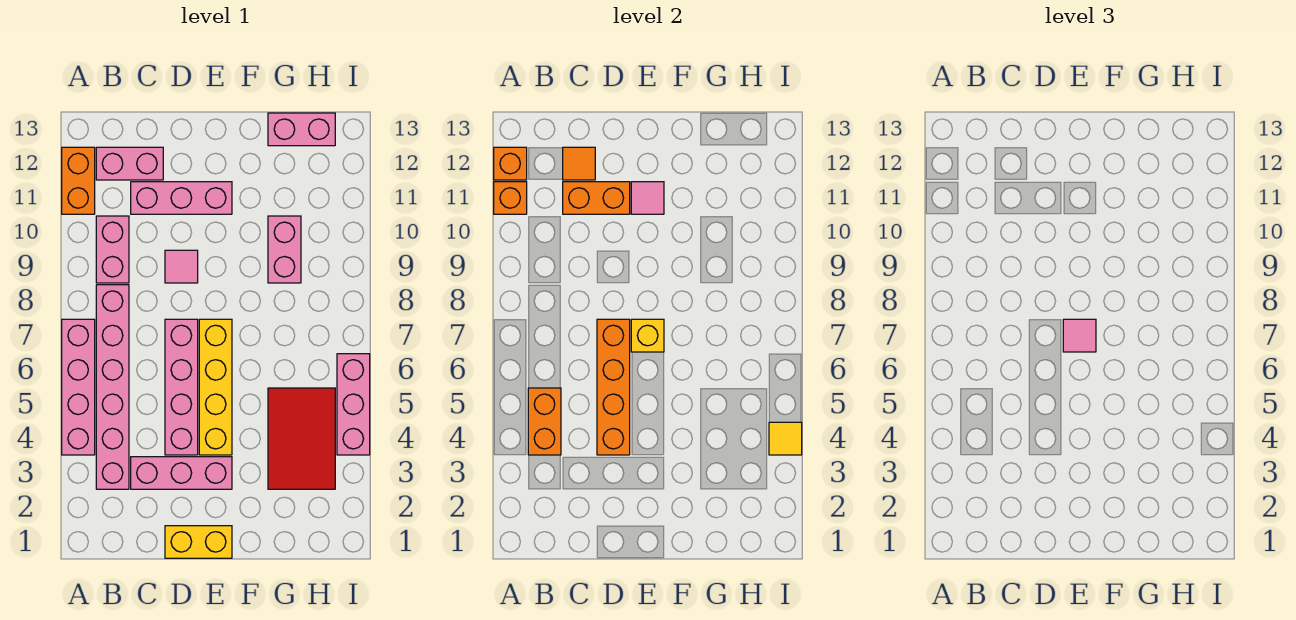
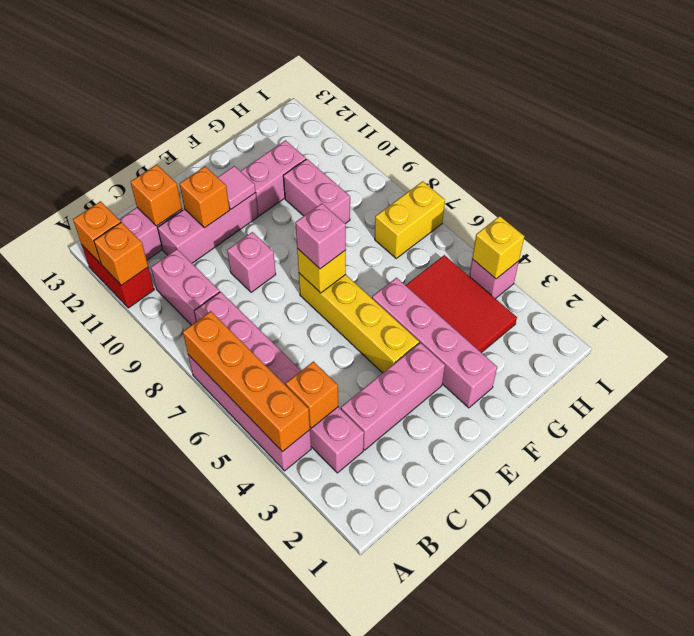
orange brick A11:A12 level 1 -> red brick A11:A12 level 1
orange brick B4:B5 level 2 -> orange brick B4 level 2
orange brick C11:D11 level 2 -> orange brick D11 level 2
orange tile C12 level 2 -> orange brick C12 level 2
yellow brick D1:E1 level 1 -> yellow brick H7:I7 level 1
pink brick D4:D7 level 1 -> pink brick F2:F5 level 1
orange brick D4:D7 level 2 -> orange brick A4:A7 level 2
pink tile D9 level 1 -> pink brick D9 level 1
pink tile E7 level 3 -> pink brick E7 level 3
pink brick G13:H13 level 1 -> pink brick F11:G11 level 1
pink brick I4:I6 level 1 -> pink brick I4 level 1
yellow tile I4 level 2 -> yellow brick I4 level 2

